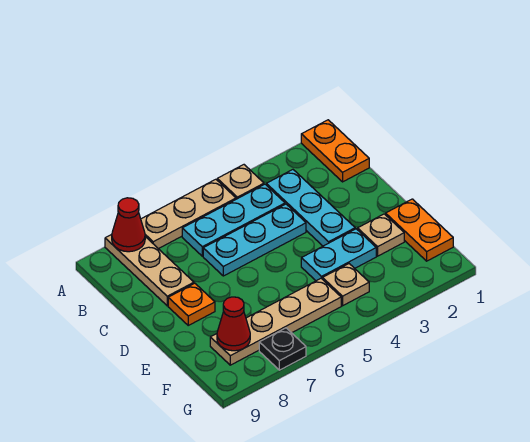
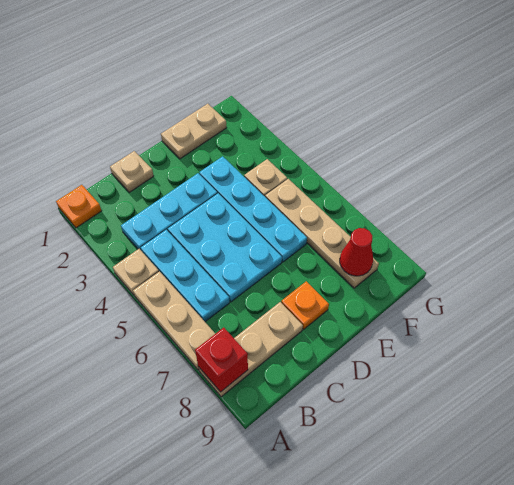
orange plate A1:B1 level 1 -> orange plate A1 level 1
red cone A8 level 2 -> red brick A8 level 2
cyan plate C4:C6 level 1 -> cyan plate C4:D6 level 1
orange plate E1:F1 level 1 -> tan plate E1:F1 level 1
tan plate E2 level 1 -> tan plate C1 level 1
cyan plate E3:E4 level 1 -> cyan plate E3:E6 level 1
black plate G7 level 1 -> none

